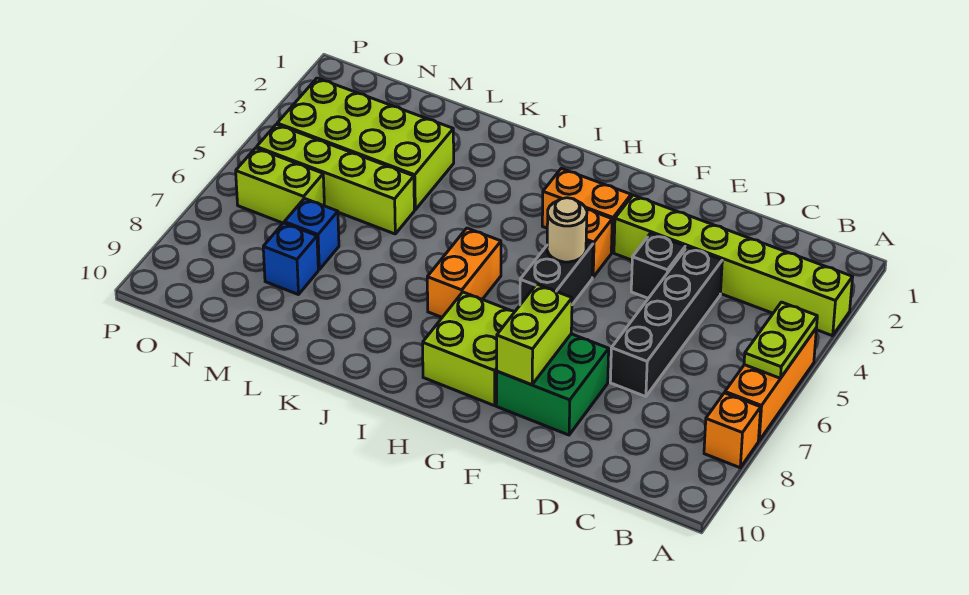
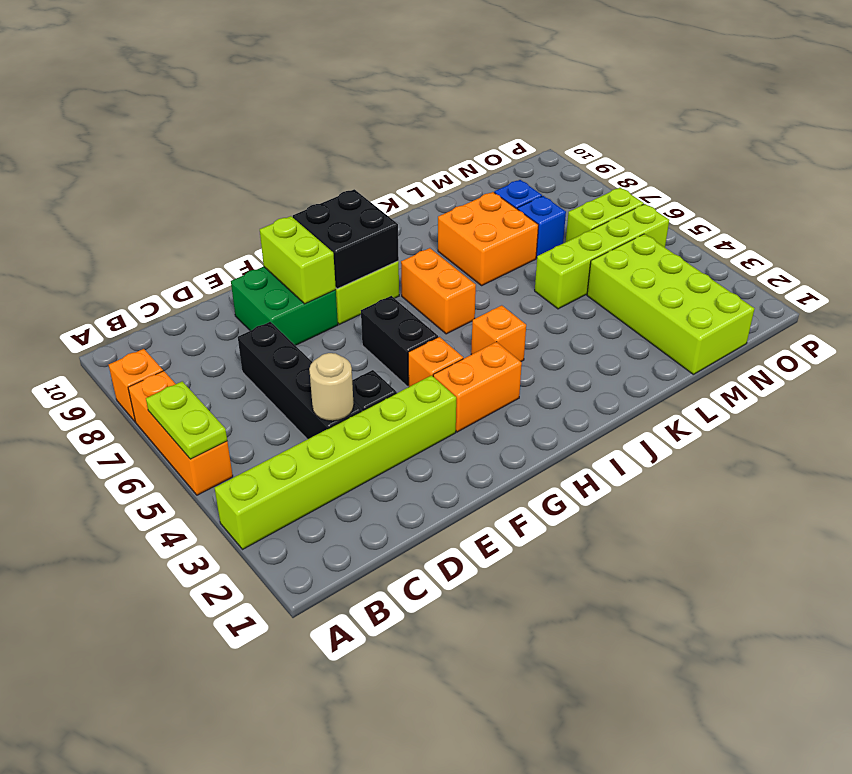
tan round brick G5 level 2 -> tan round brick D4 level 2
none -> black brick G8:H9 level 2
none -> orange brick I4 level 1
none -> orange brick K7:L8 level 1
lime brick L3:O4 level 1 -> lime brick M1:N4 level 1

